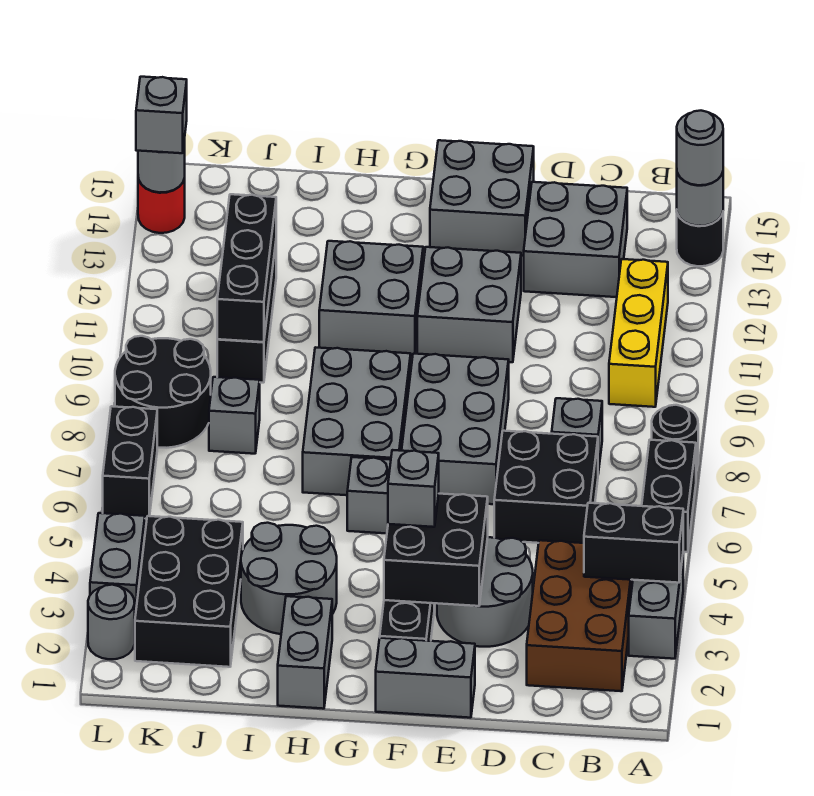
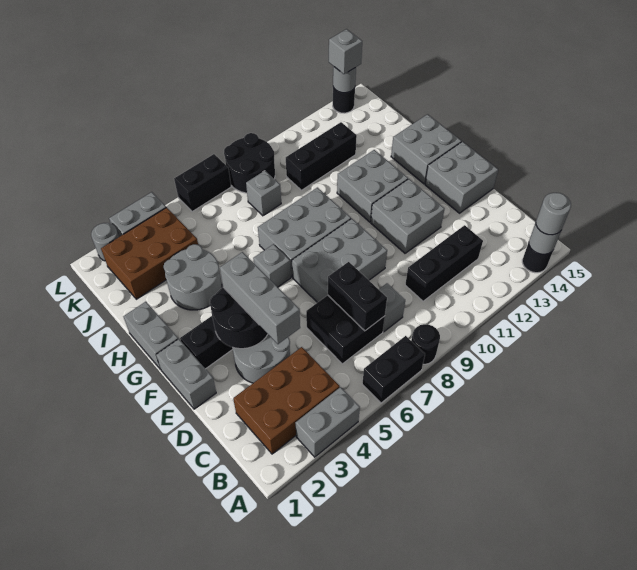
black brick A4:B4 level 2 -> black brick C7:D7 level 2
yellow brick B10:B12 level 1 -> none
grey brick C13:D14 level 1 -> grey brick G14:H15 level 1
black brick E3:F4 level 2 -> black round brick E3:F4 level 2
grey brick F4 level 3 -> grey brick D4:F4 level 3
grey brick H1:H2 level 1 -> grey brick G1:H1 level 1
black brick J2:K4 level 1 -> brown brick J2:K4 level 1
black brick J10:J12 level 2 -> black brick C10:C12 level 1
red round brick L14 level 1 -> black round brick L14 level 1

